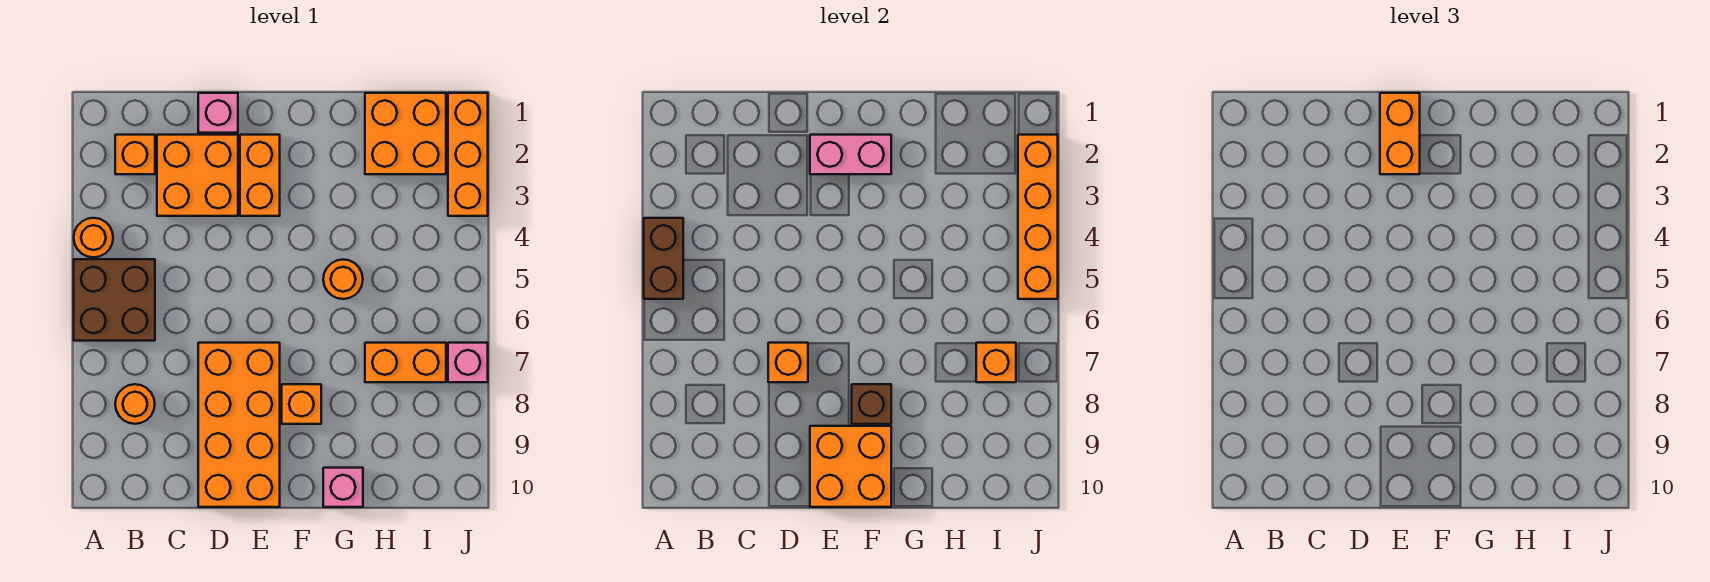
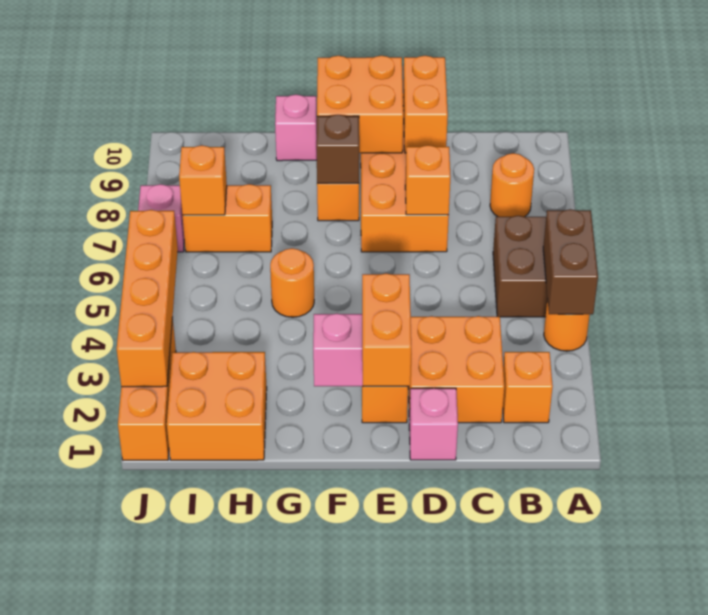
none -> orange brick D9:D10 level 2

